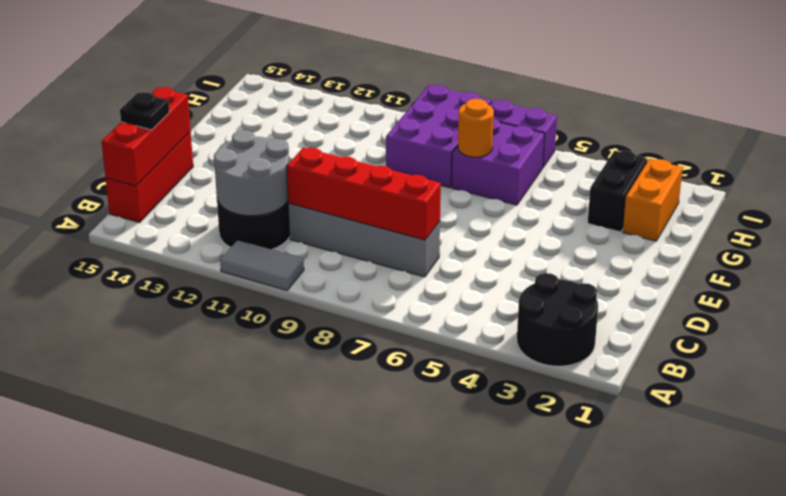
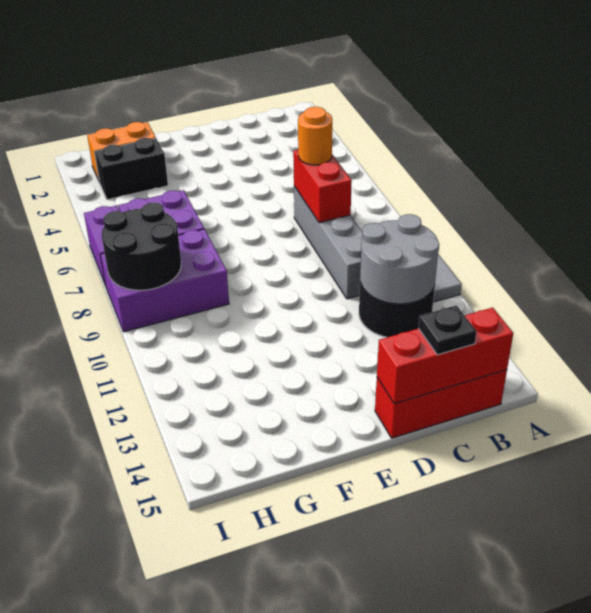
black round brick A2:B3 level 1 -> black round brick H8:I9 level 2
red brick C7:C10 level 2 -> red brick C7:C8 level 2
orange round brick G7 level 2 -> orange round brick C7 level 3

